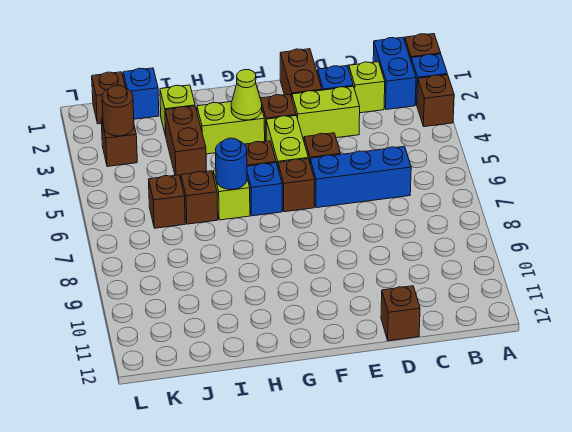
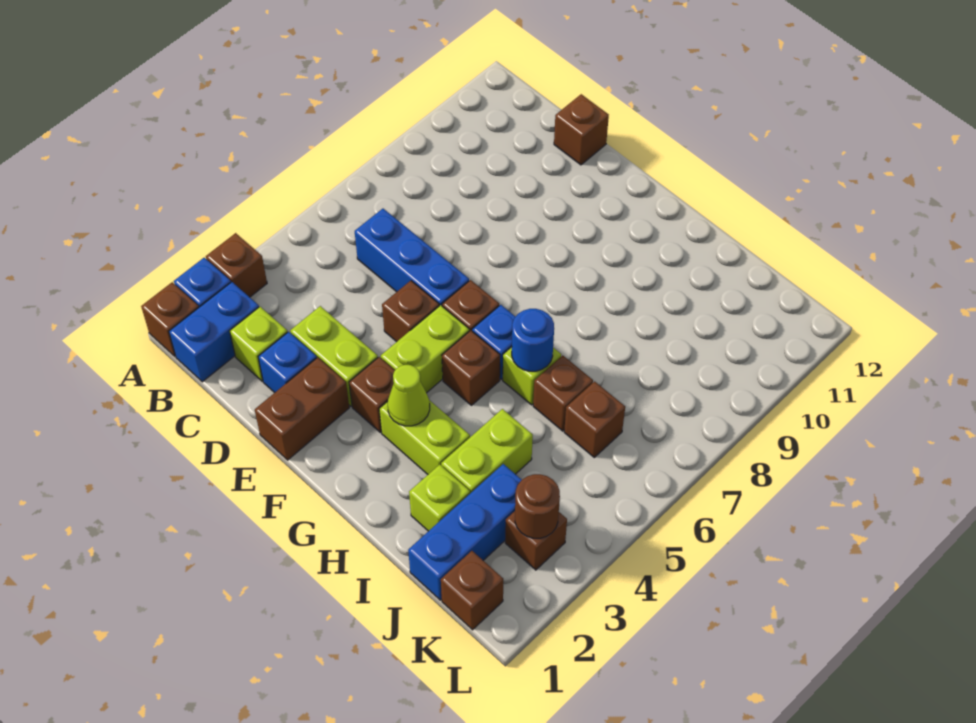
brown brick I3:I4 level 1 -> lime brick I3:I4 level 1
blue brick J1 level 1 -> blue brick J1:J3 level 1

